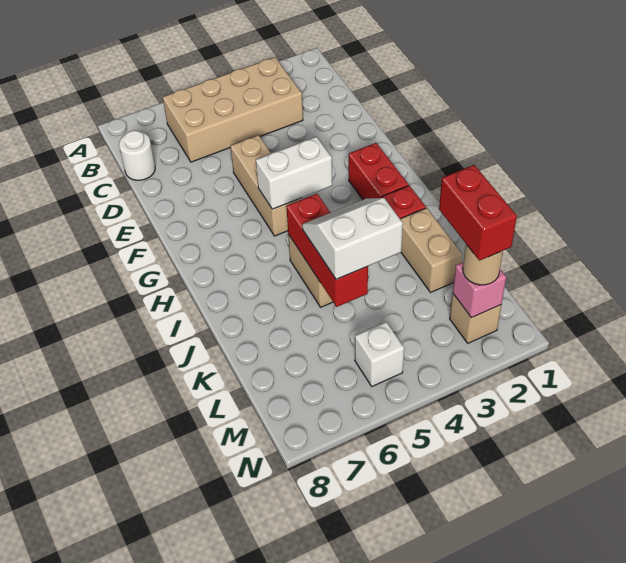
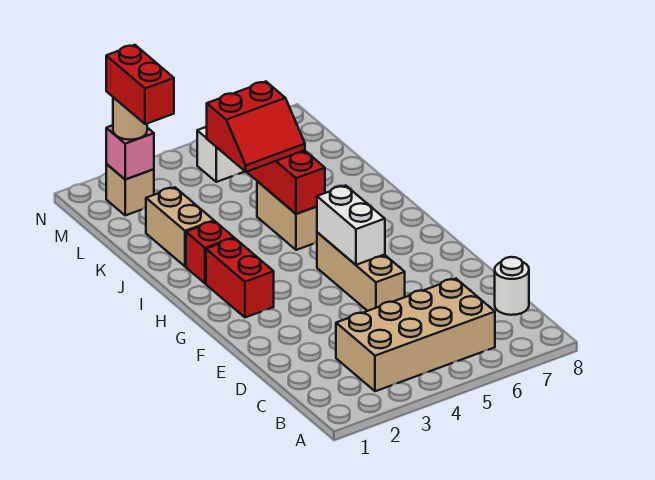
white brick G4:G5 level 2 -> white brick F5:G5 level 2
white slope J4:K5 level 3 top K -> red slope J4:K5 level 3 top K

